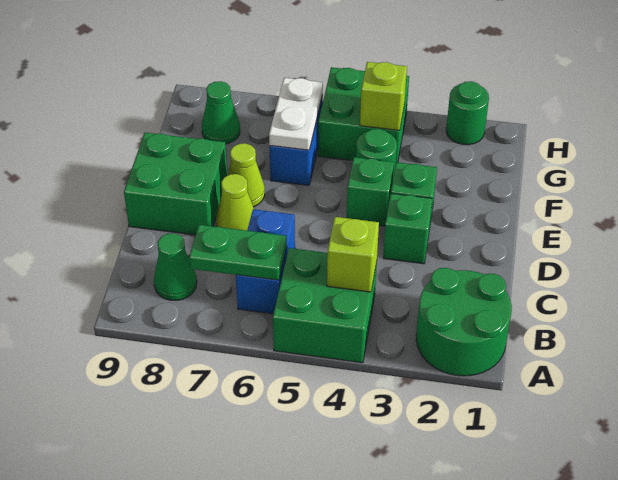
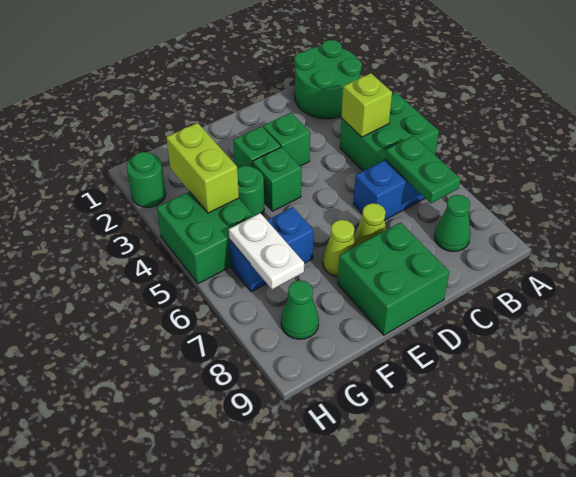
white plate F6:G6 level 2 -> white plate G6:G7 level 2
lime brick G4 level 2 -> lime brick G3:G4 level 2

